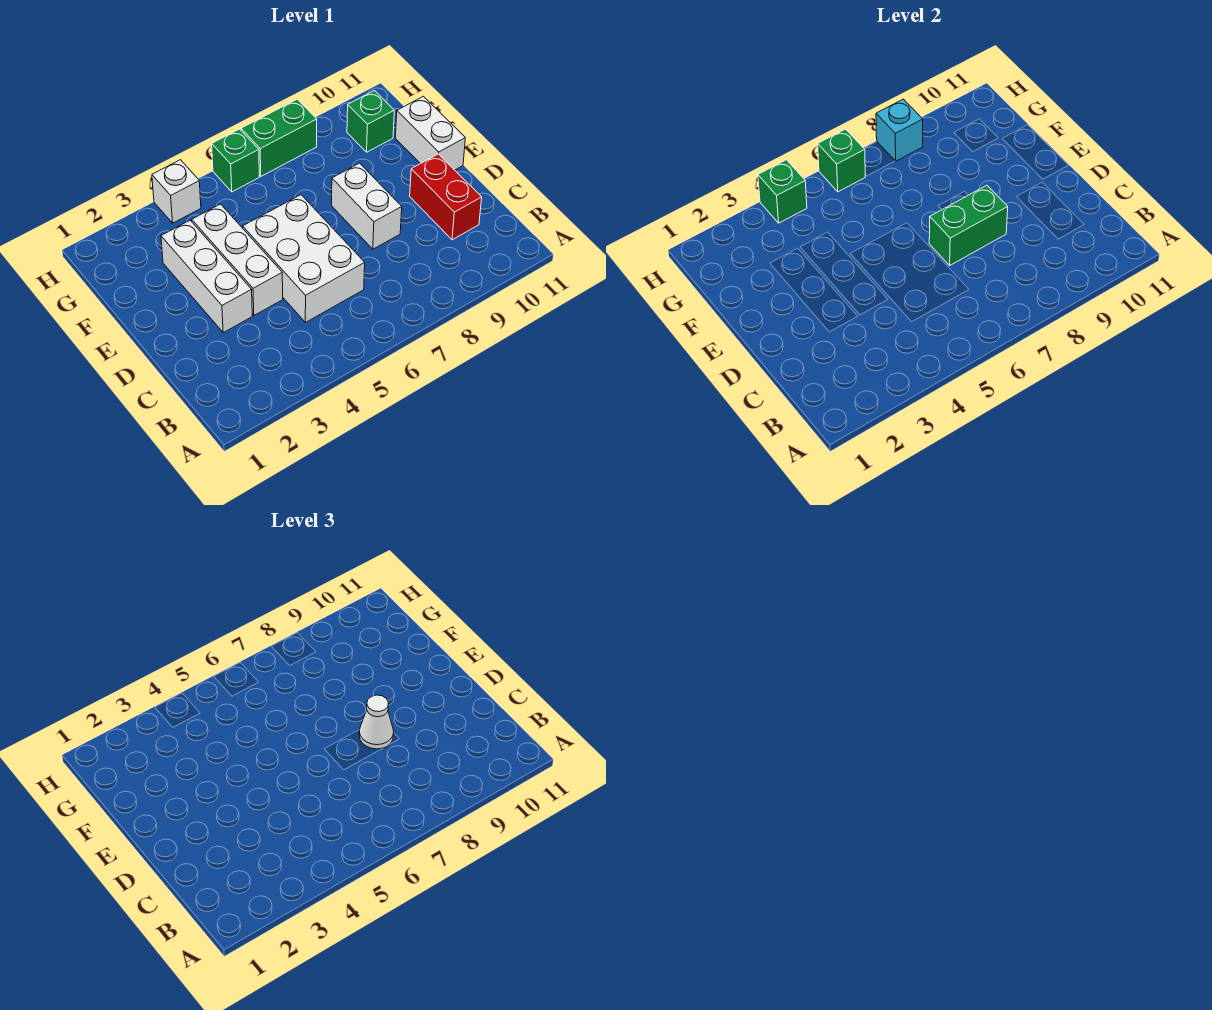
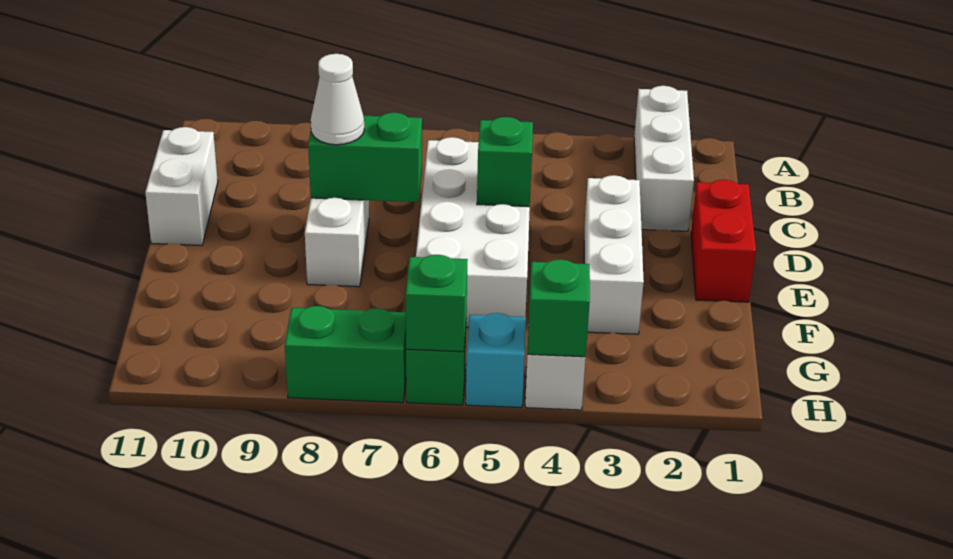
white brick C5:E6 level 1 -> white brick C5:F6 level 1
red brick C10:D10 level 1 -> red brick D1:E1 level 1
white brick D4:F4 level 1 -> white brick A2:C2 level 1
white brick E11:F11 level 1 -> white brick C11:D11 level 1
green brick G10 level 1 -> green brick D5 level 2
cyan brick H8 level 2 -> cyan brick H5 level 1

